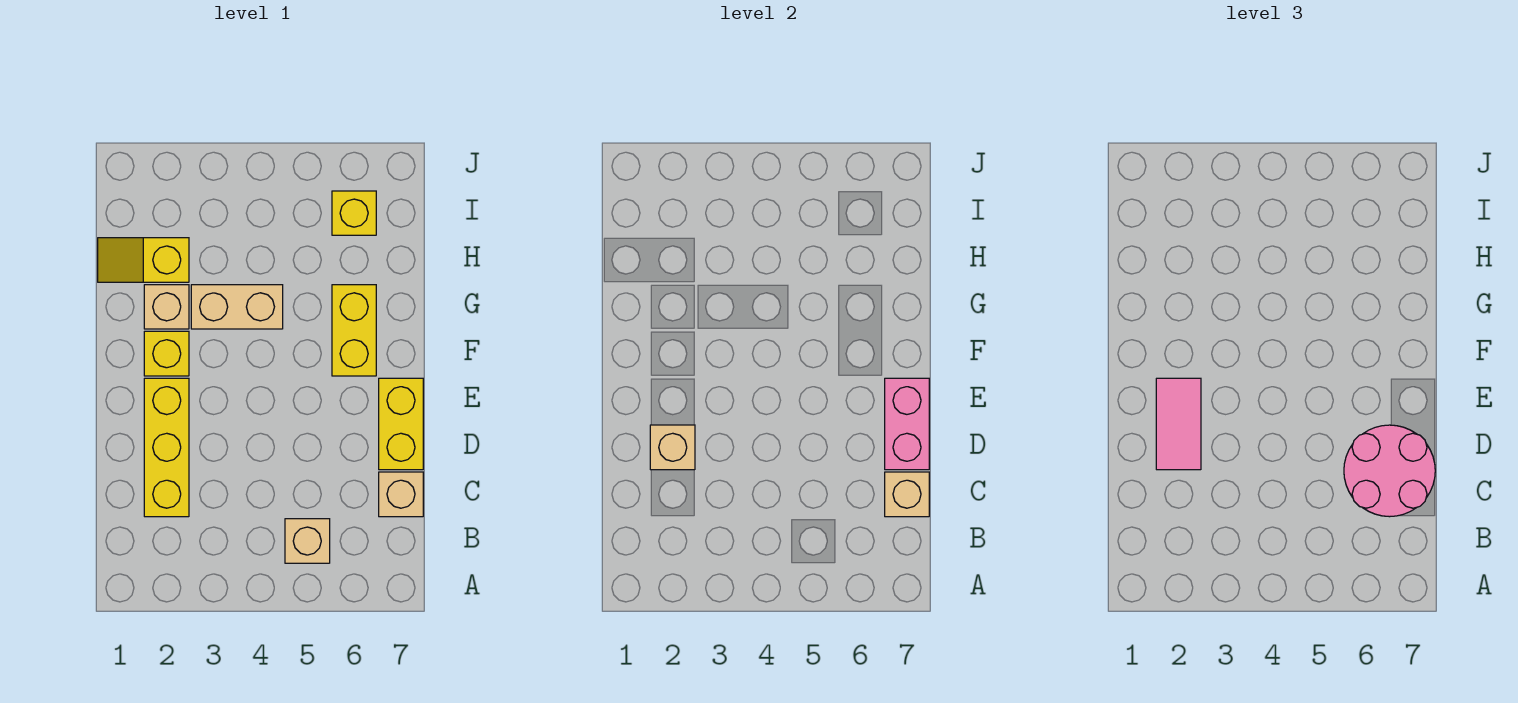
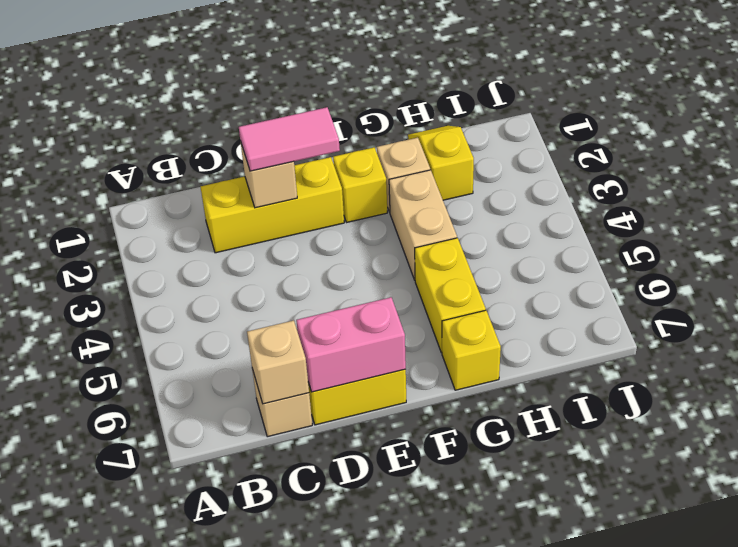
tan brick B5 level 1 -> none
pink round brick C6:D7 level 3 -> none
yellow brick F6:G6 level 1 -> yellow brick G5:G6 level 1
yellow brick I6 level 1 -> yellow brick G7 level 1

